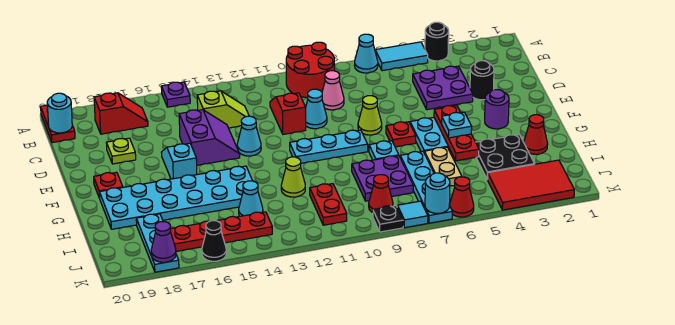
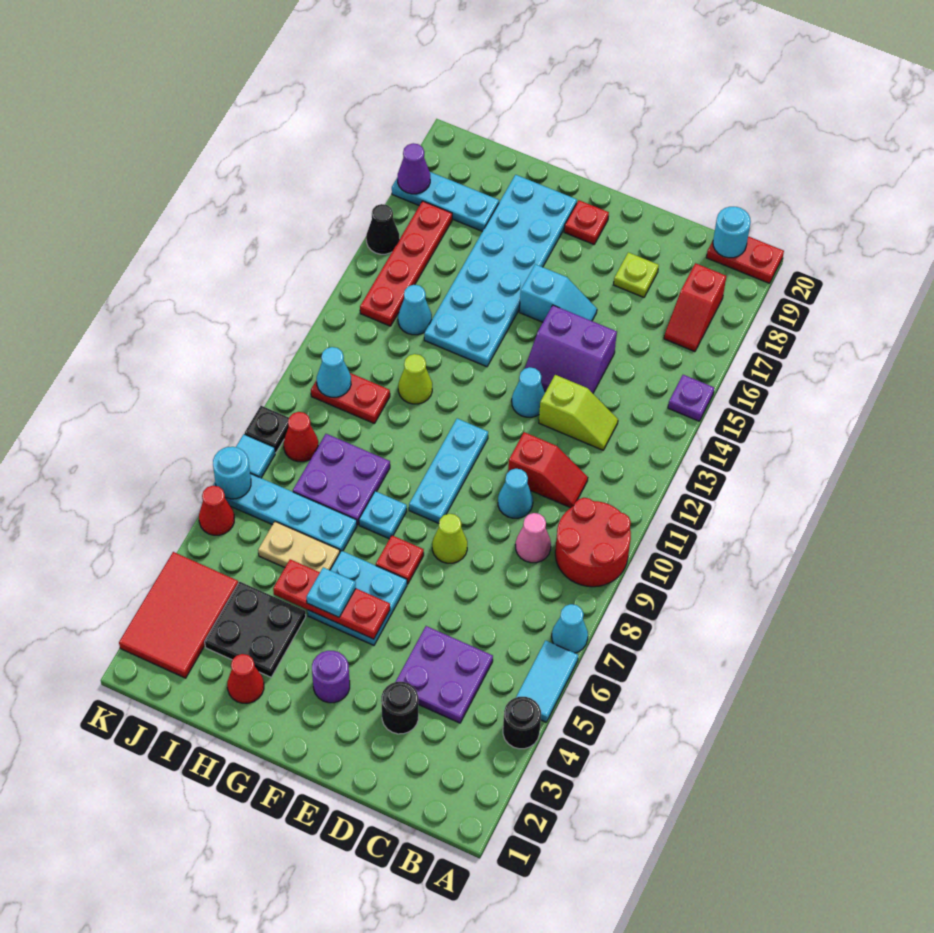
lime slope C13:C14 level 1 top 14 -> lime slope C13:D13 level 1 top D
none -> cyan cone J11 level 2

